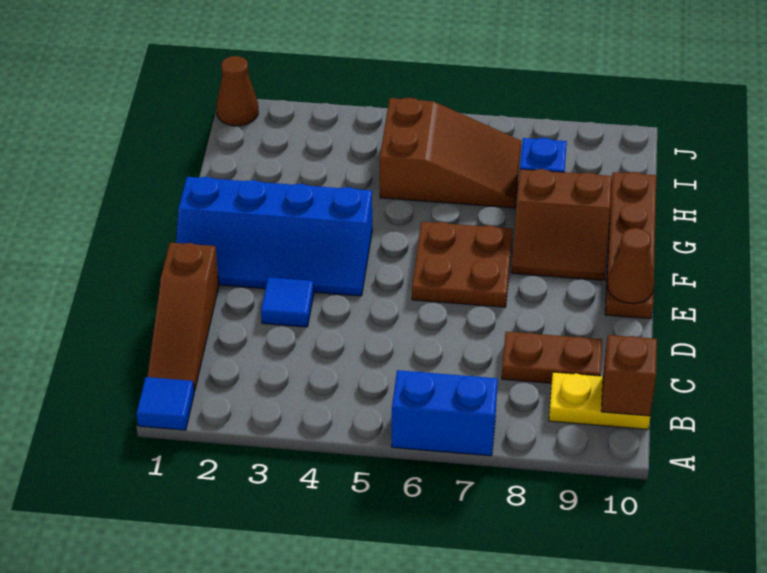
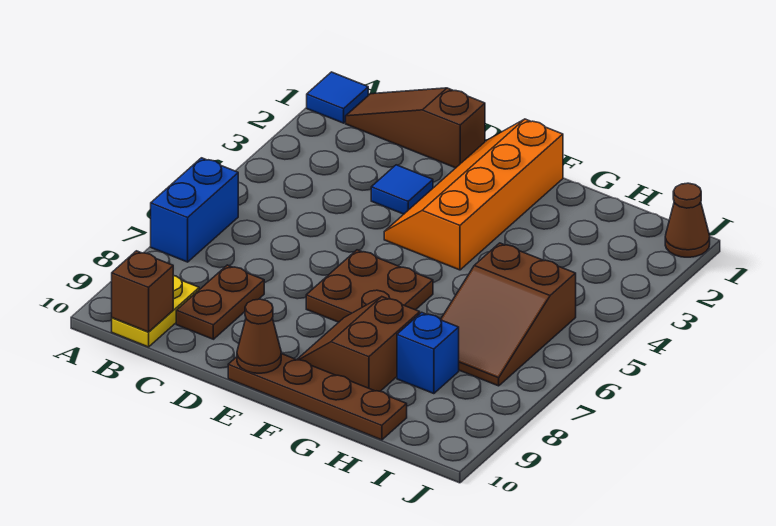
blue slope E1:F4 level 1 top F -> orange slope E1:F4 level 1 top F

